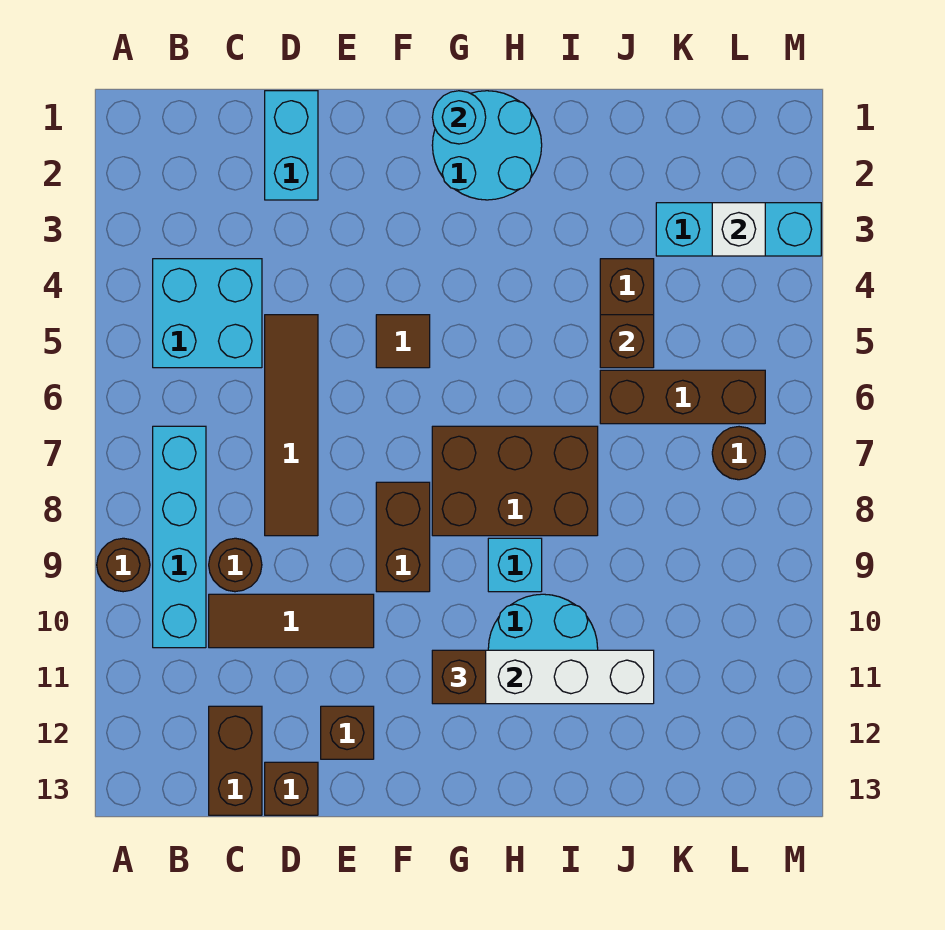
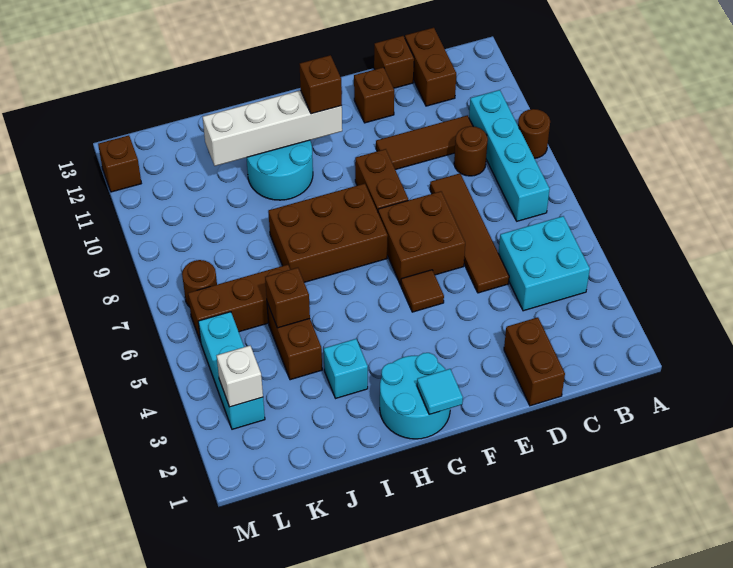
cyan brick D1:D2 level 1 -> brown brick D1:D2 level 1
none -> brown brick E6:F7 level 1
cyan round brick G1 level 2 -> cyan tile G1 level 2
cyan brick H9 level 1 -> cyan brick I3 level 1
cyan brick K3:M3 level 1 -> cyan brick L3:L5 level 1
none -> brown brick M12 level 1

